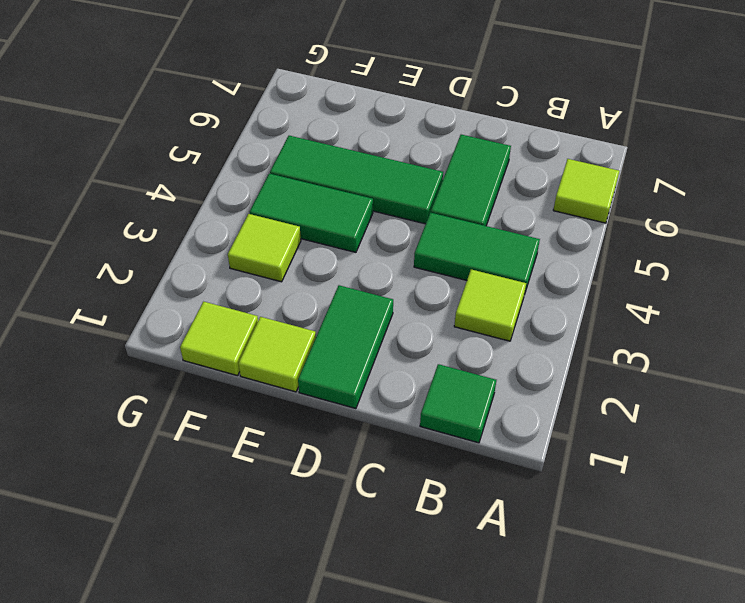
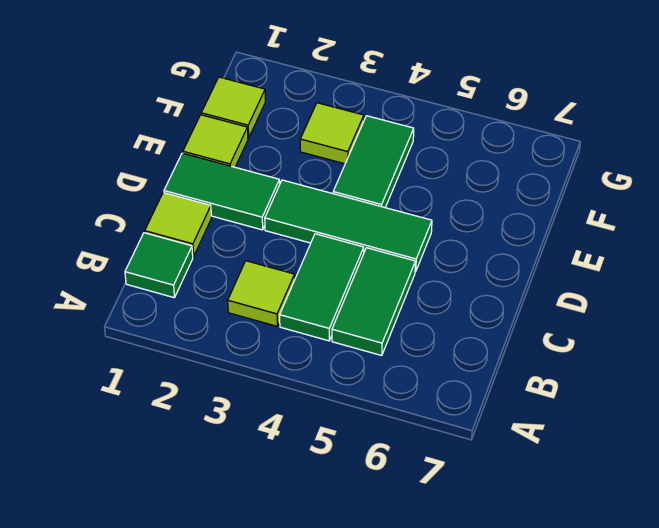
lime tile A6 level 1 -> lime tile C1 level 1
green tile C5:C6 level 1 -> green tile B5:C5 level 1
green tile D5:F5 level 1 -> green tile D3:D5 level 1

